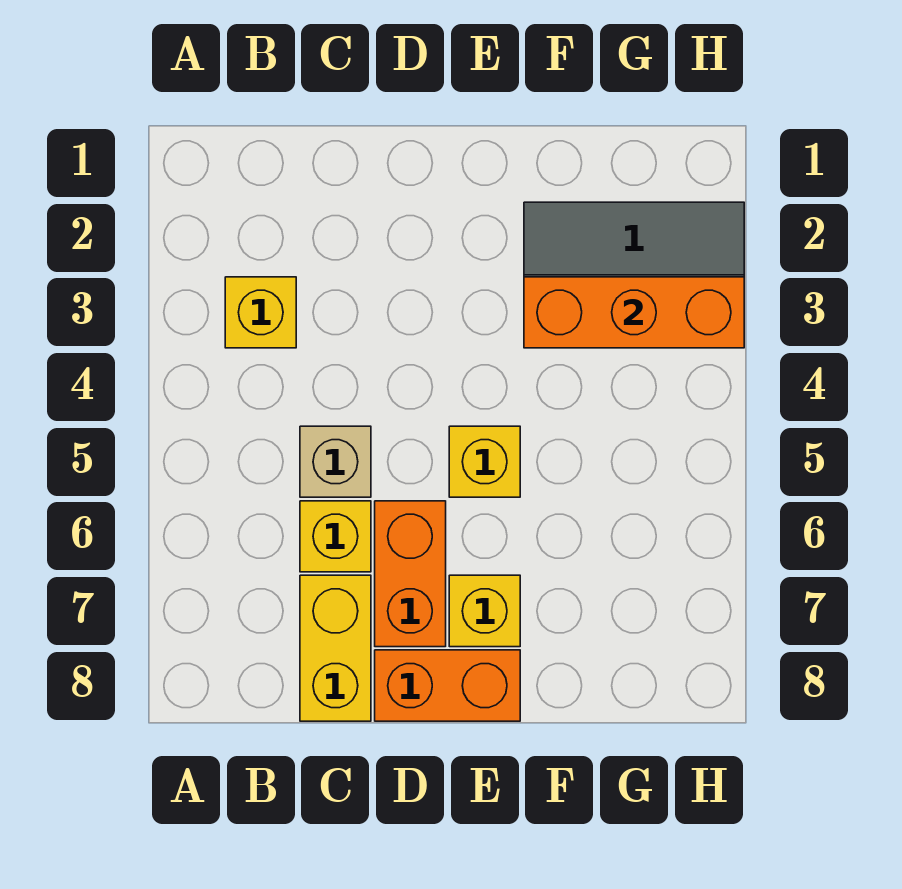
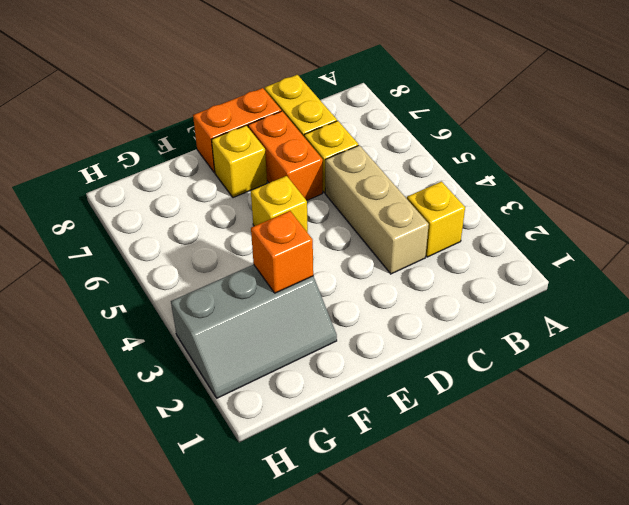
tan brick C5 level 1 -> tan brick C3:C5 level 1
orange brick F3:H3 level 2 -> orange brick F3 level 2

